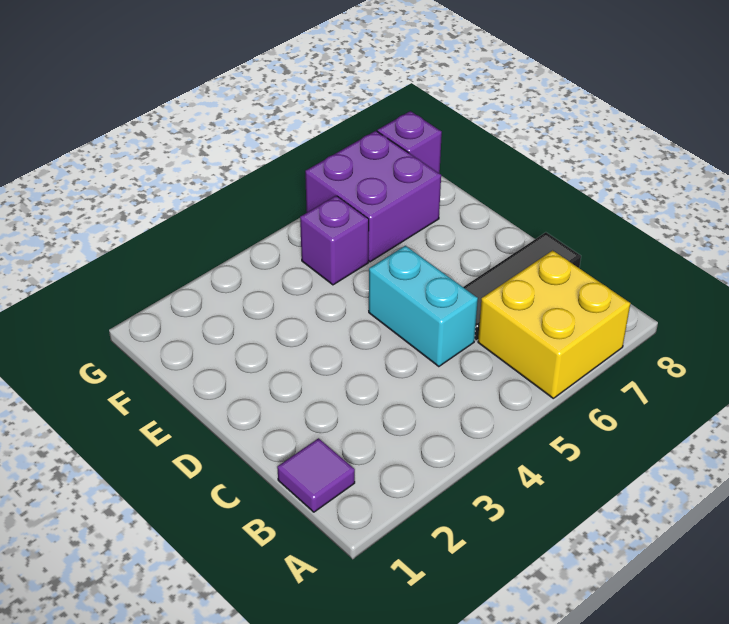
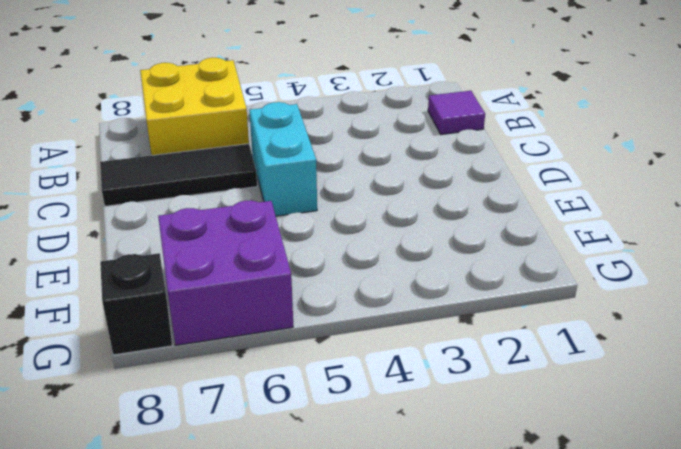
purple brick F5 level 1 -> none
purple brick G8 level 1 -> black brick G8 level 1

